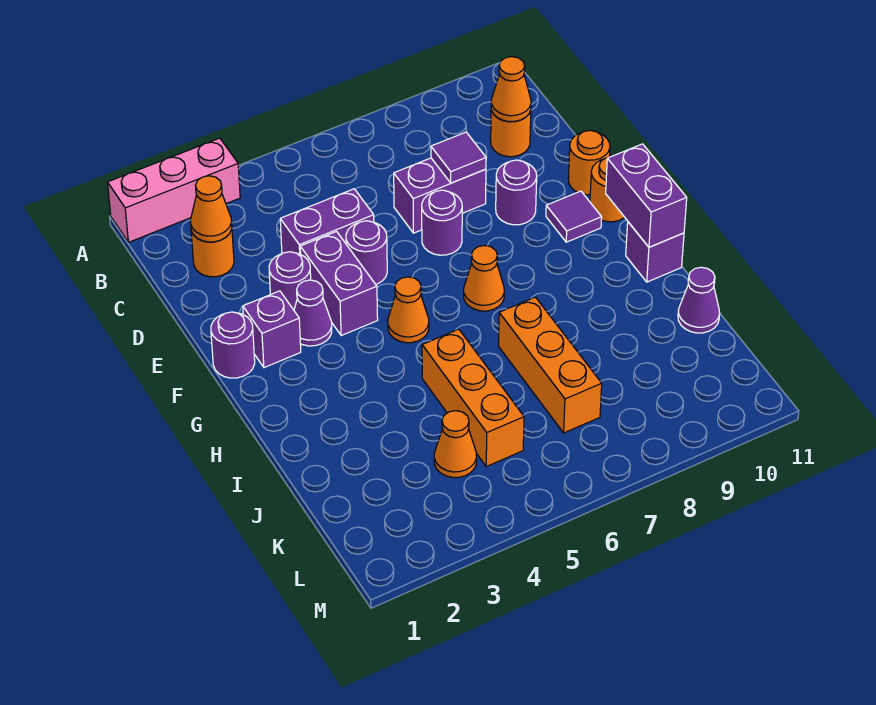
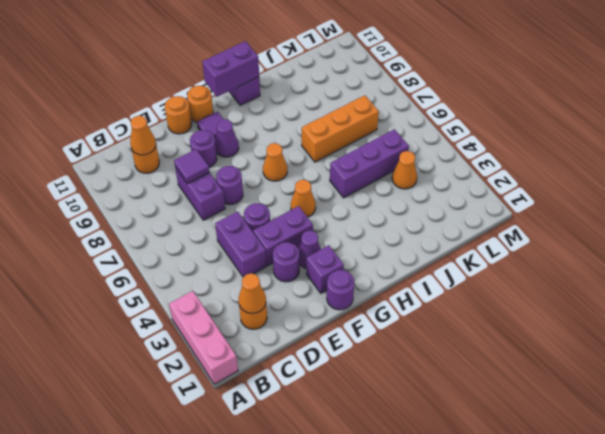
orange brick I5:K5 level 1 -> purple brick I5:K5 level 1
purple cone J11 level 1 -> purple cone F9 level 1

